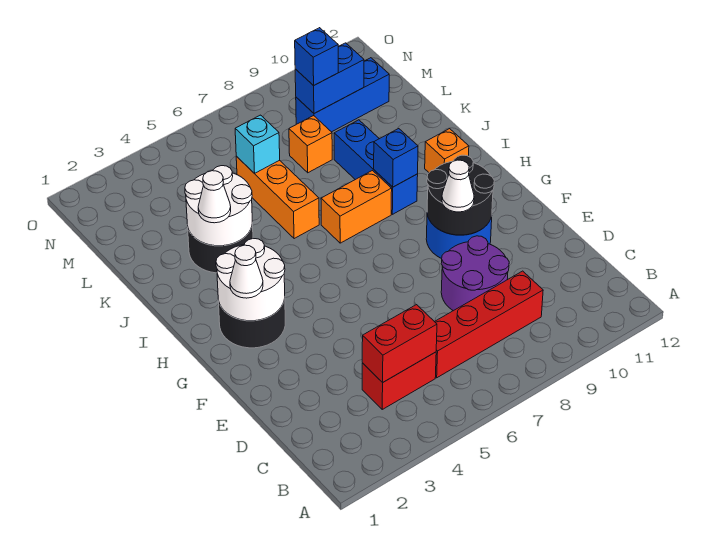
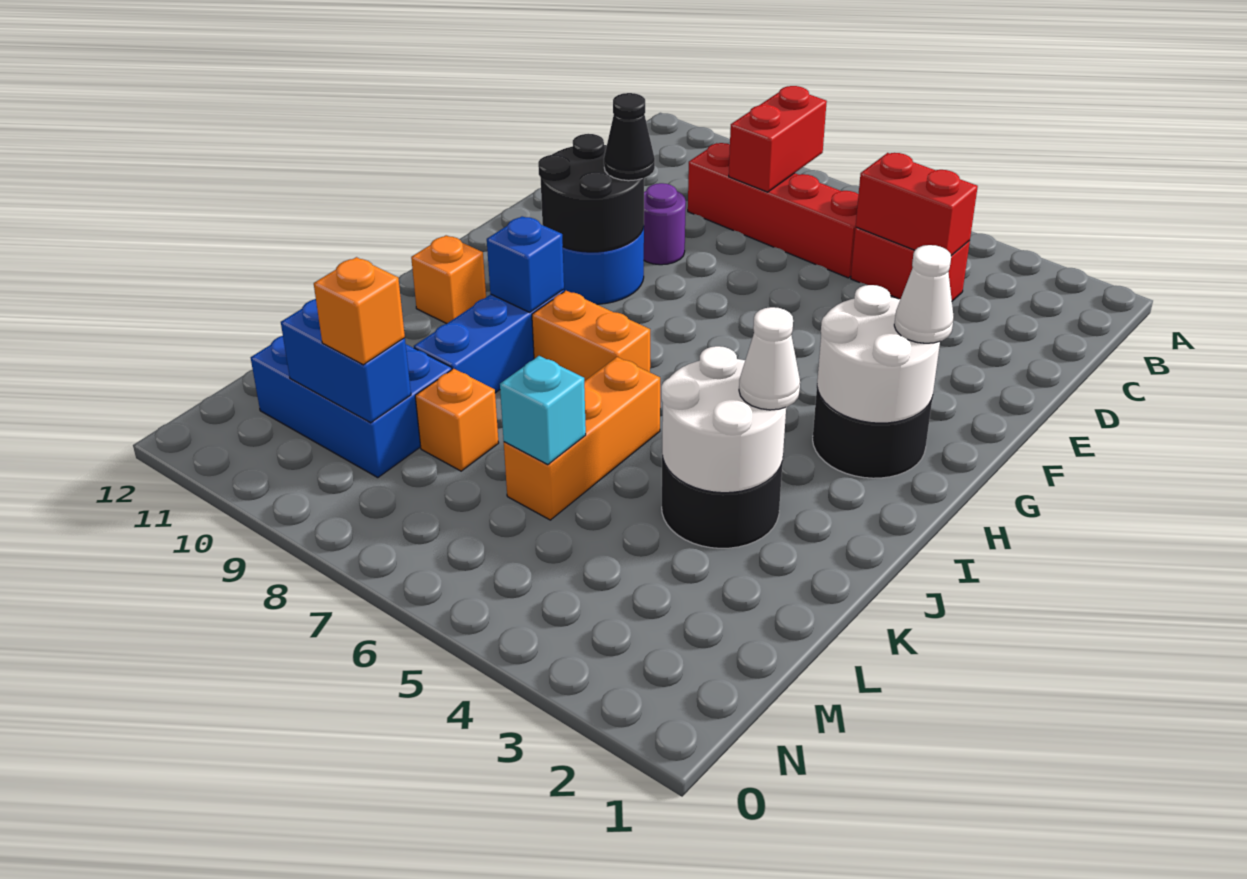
none -> red brick B8:C8 level 2
purple round brick D8:E9 level 1 -> purple round brick E9 level 1
white cone F9 level 3 -> black cone F9 level 3
blue brick M9:M11 level 1 -> blue brick L9:M11 level 1
blue brick M9 level 3 -> orange brick M9 level 3

